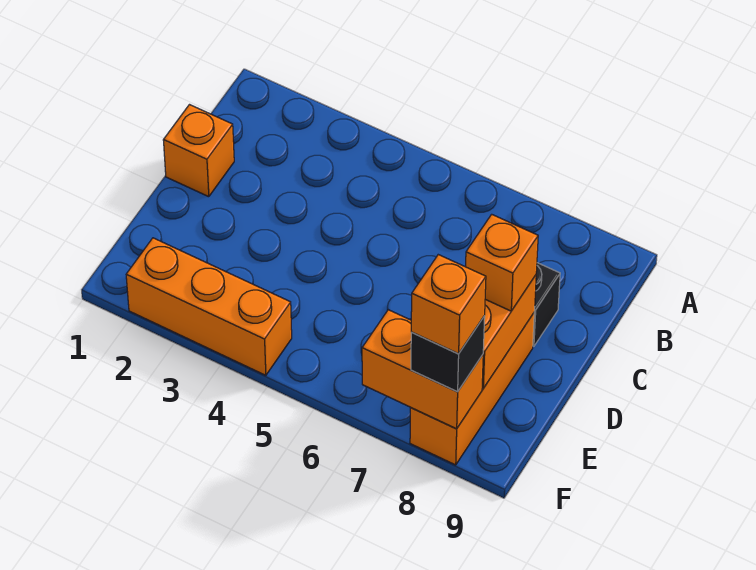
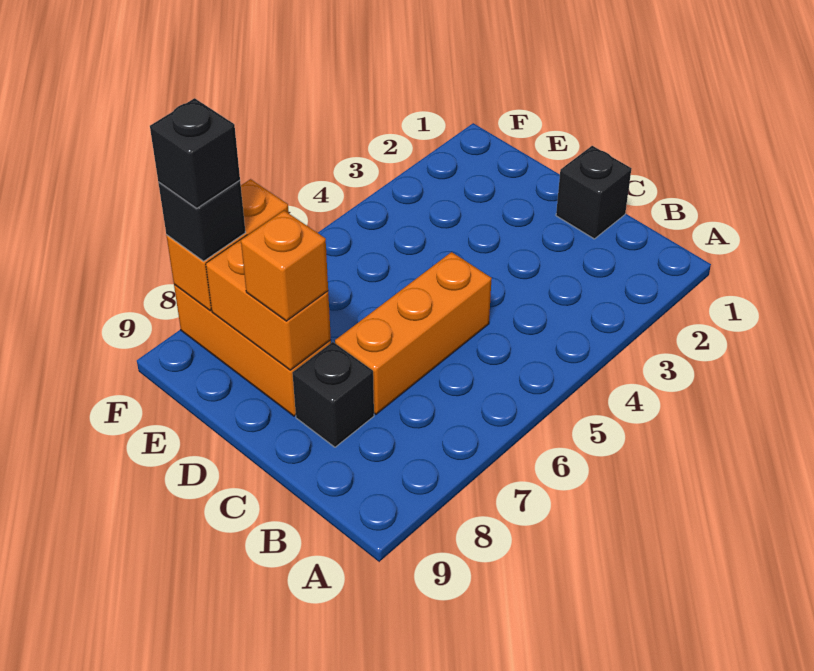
orange brick C1 level 1 -> black brick C1 level 1
orange brick F2:F4 level 1 -> orange brick C5:C7 level 1
orange brick F8 level 4 -> black brick F8 level 4

